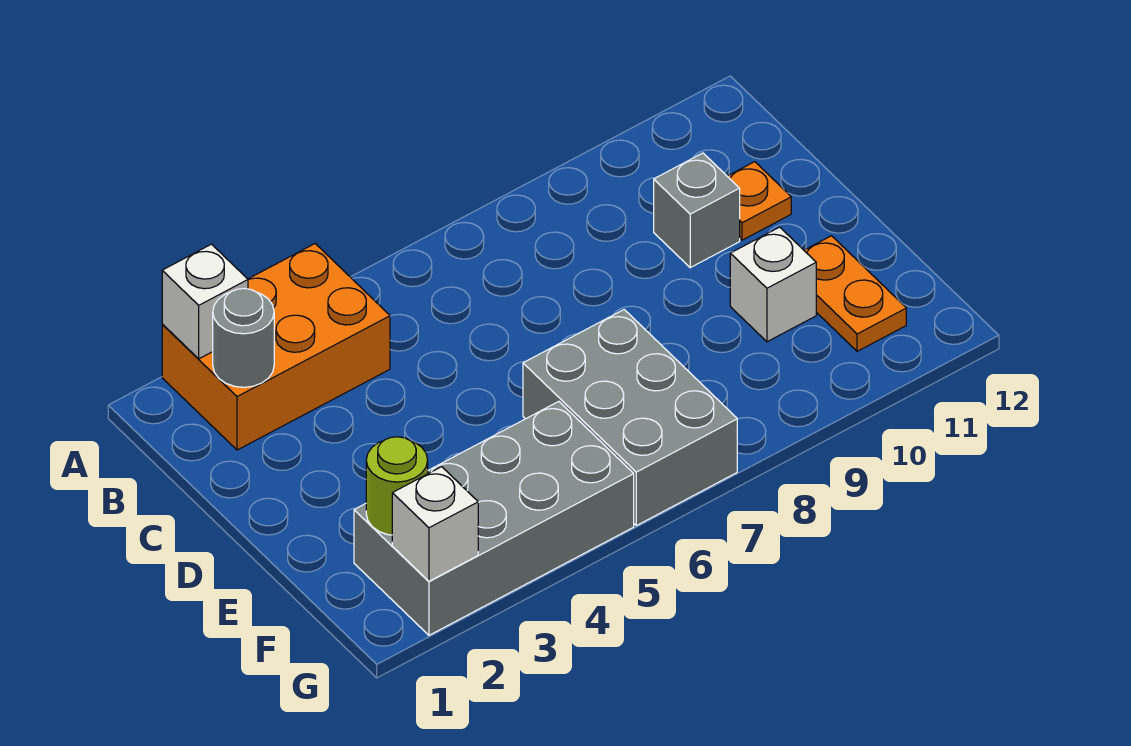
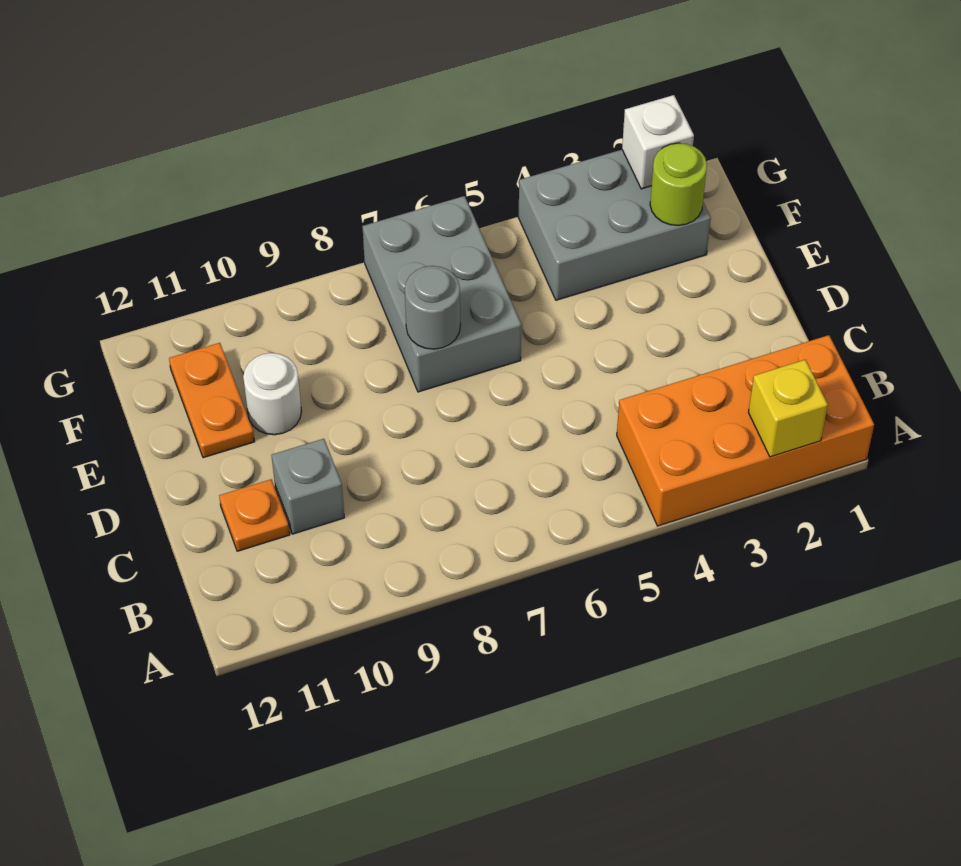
orange brick A2:B4 level 1 -> orange brick A1:B4 level 1
white brick A2 level 2 -> yellow brick A2 level 2
grey round brick B2 level 2 -> grey round brick E7 level 2
white brick E10 level 1 -> white round brick E10 level 1
grey brick F2:G5 level 1 -> grey brick F2:G4 level 1

